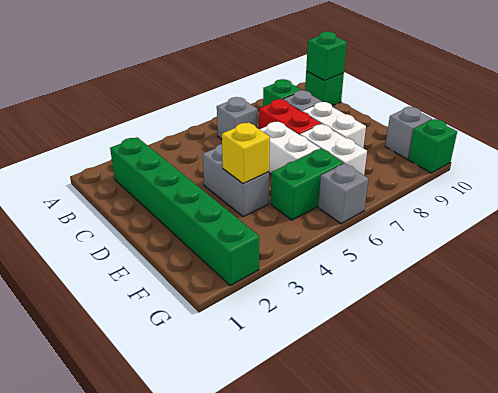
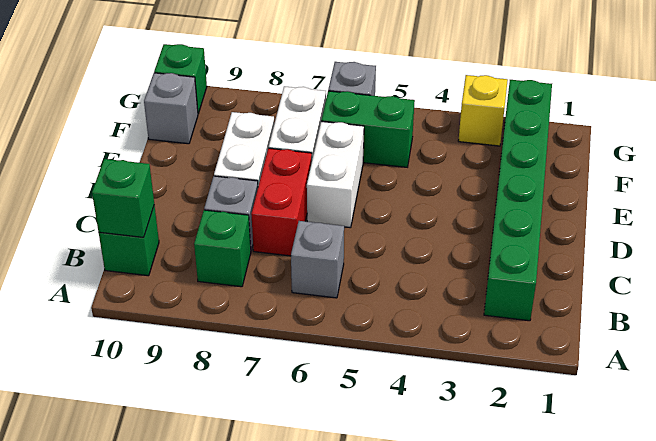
grey brick D4:E4 level 1 -> none
yellow brick E4 level 2 -> yellow brick G3 level 1

